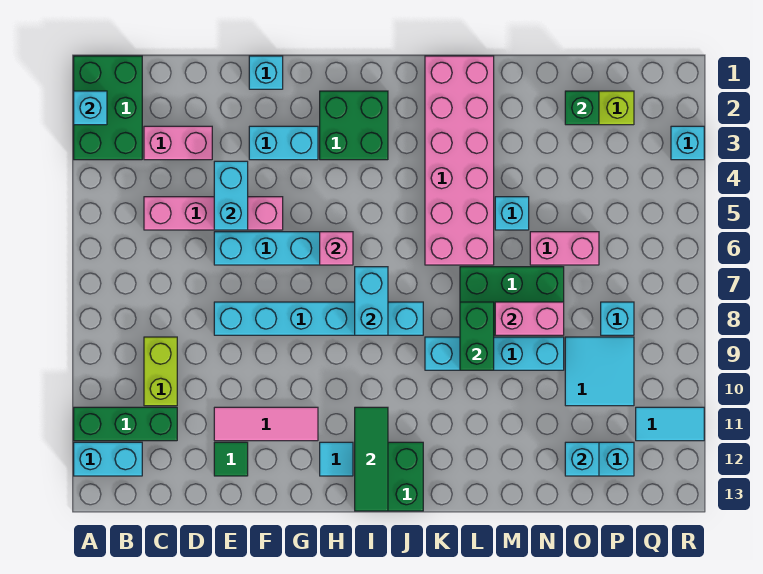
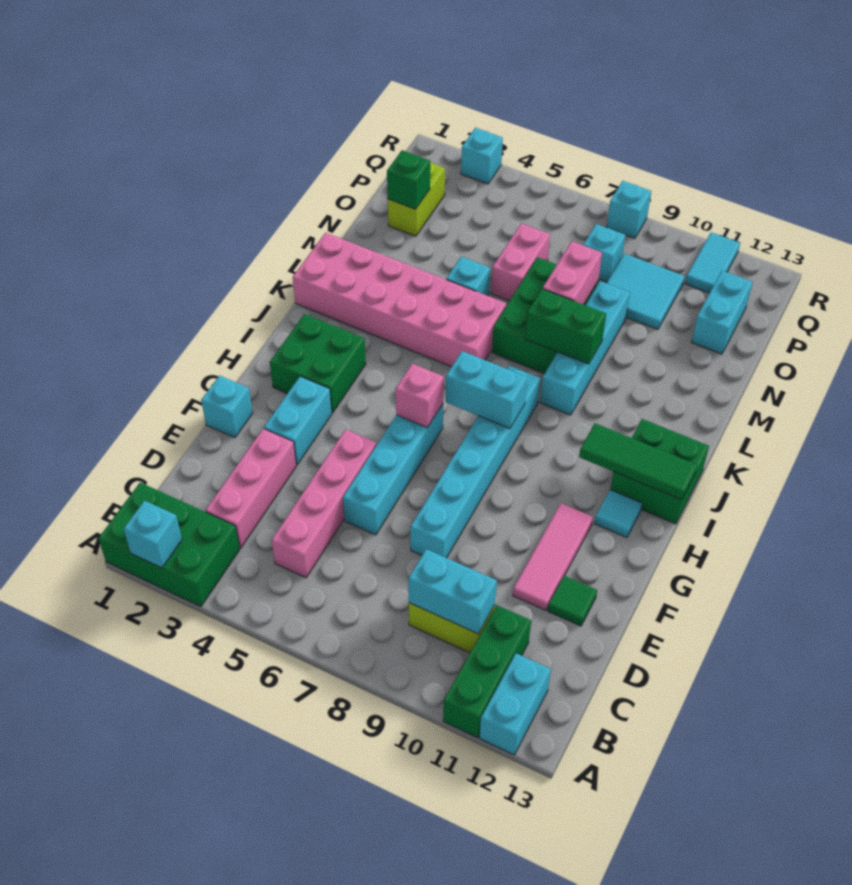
pink brick C3:D3 level 1 -> pink brick C3:E3 level 1
cyan brick E4:E5 level 2 -> cyan brick C9:C10 level 2
cyan brick O12 level 2 -> cyan brick R8 level 1

